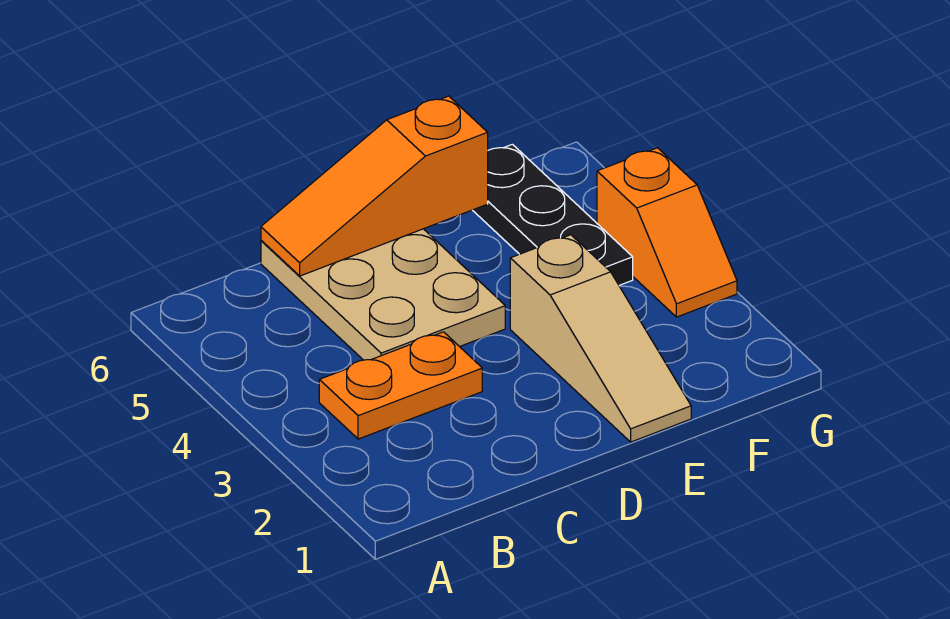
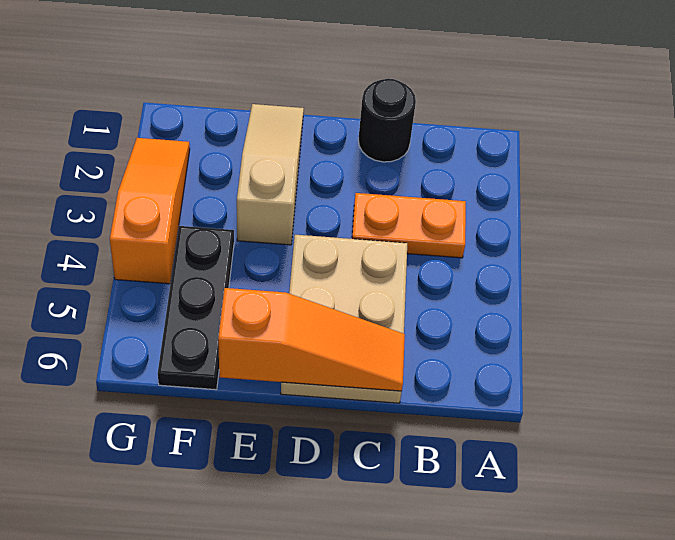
none -> black round brick C1 level 1
orange slope G3:G4 level 1 top 4 -> orange slope G2:G4 level 1 top 4

